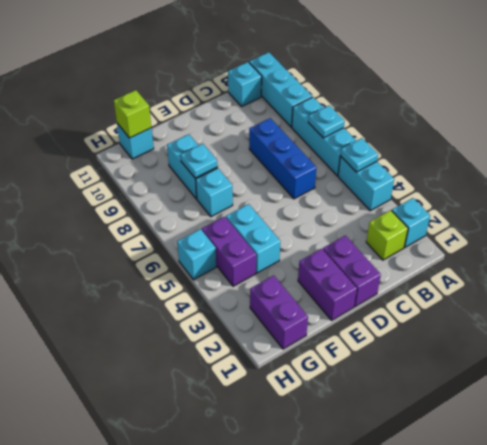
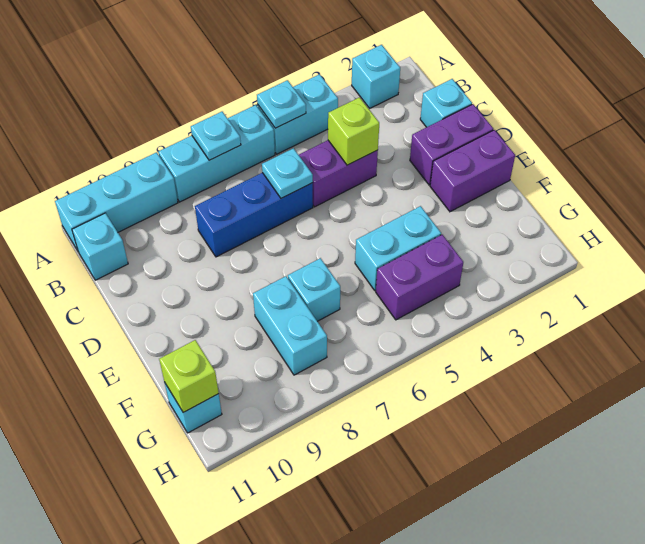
lime brick B2 level 1 -> lime brick C4 level 2
cyan brick F8:F9 level 1 -> cyan brick F8:G8 level 1
cyan plate F8 level 2 -> cyan plate C6 level 2
purple brick G1:G2 level 1 -> purple brick C4:C5 level 1
cyan brick H5 level 1 -> cyan brick C1 level 1

